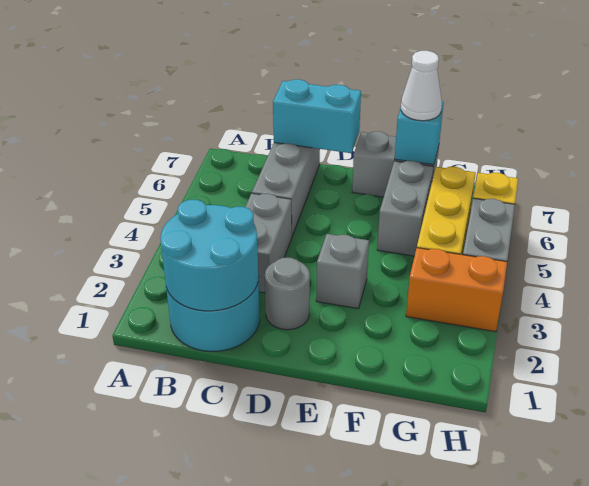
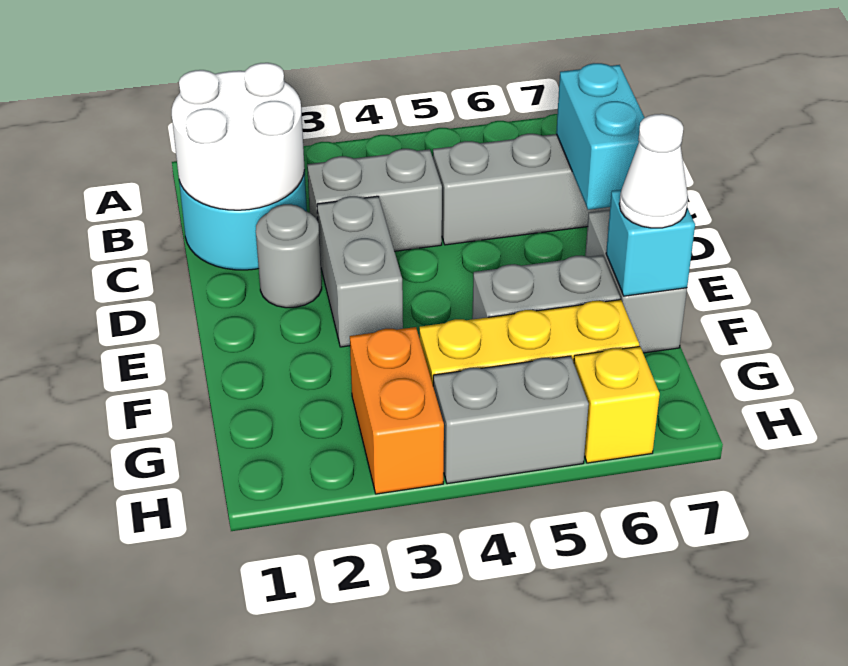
cyan round brick B1:C2 level 2 -> white round brick B1:C2 level 2
grey brick E3 level 1 -> grey brick D3:E3 level 1

